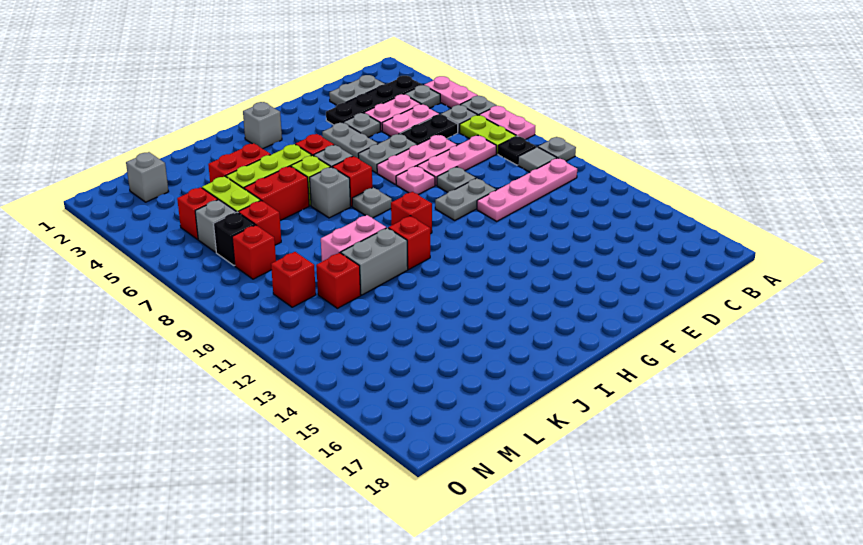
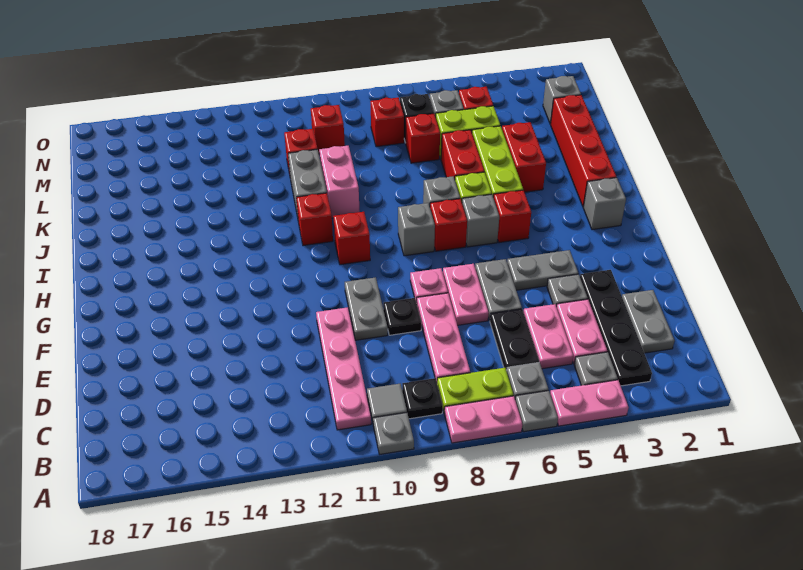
pink plate D7:F7 level 1 -> pink plate E7:F7 level 1
grey plate E9 level 1 -> black plate E9 level 1
grey plate H8 level 1 -> grey brick H8 level 1
none -> red brick I2:L2 level 1

